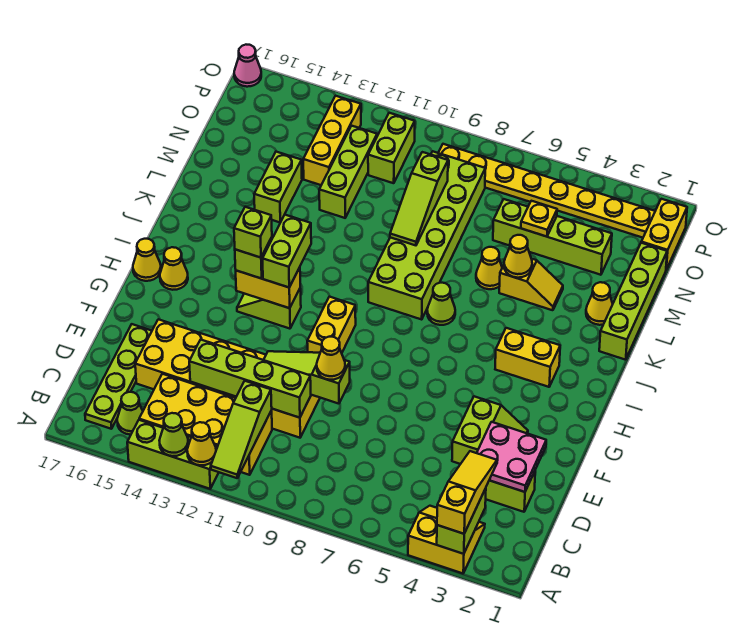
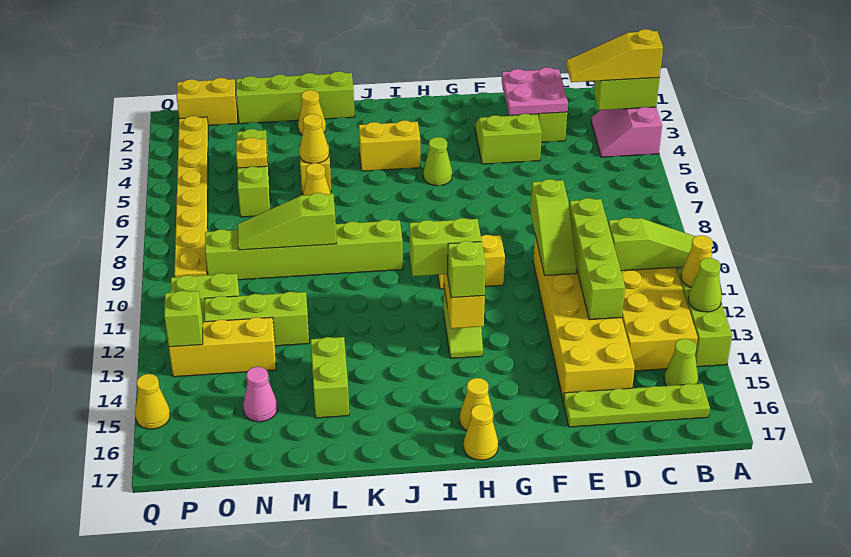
yellow slope A3:B4 level 1 top A -> pink slope A3:B4 level 1 top A
yellow cone E9 level 3 -> yellow cone Q15 level 1
lime brick H13 level 4 -> lime brick P13 level 2
yellow brick I3:I4 level 1 -> yellow brick I4:J4 level 1
lime cone J7 level 1 -> lime cone H5 level 1
lime brick J8:O9 level 1 -> lime brick J9:O9 level 1
lime slope L9:N9 level 2 top N -> lime slope L9:N9 level 2 top L
lime brick L14:M14 level 1 -> lime brick L14:L15 level 1
lime brick N3:N6 level 1 -> lime brick N4:N6 level 1
pink cone Q17 level 1 -> pink cone N15 level 1

